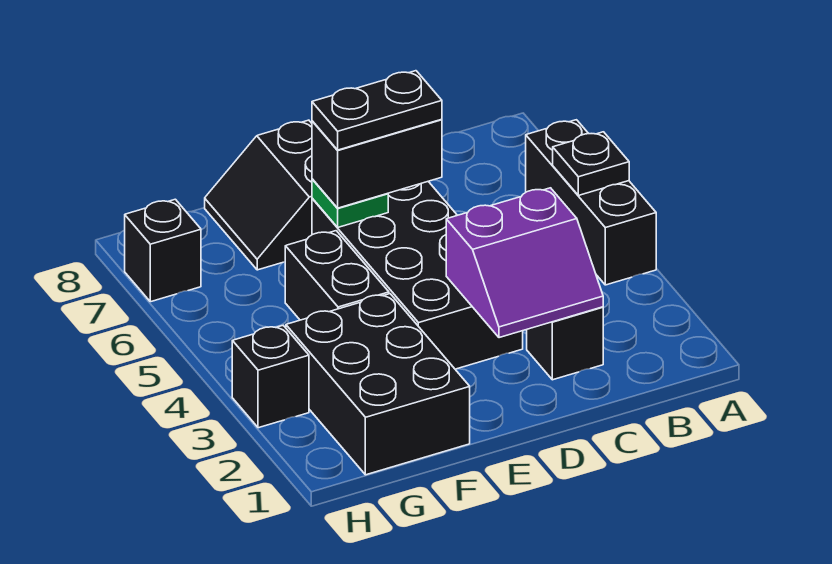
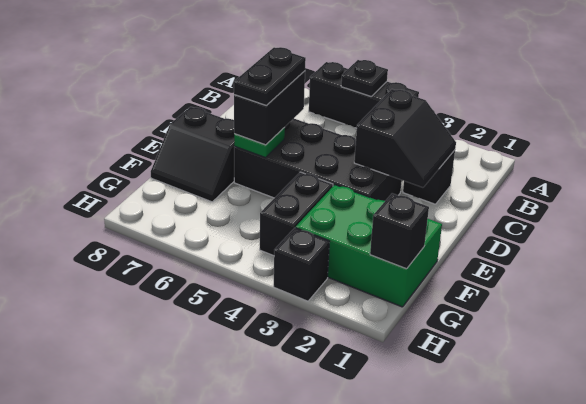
purple slope C2:D3 level 2 top 3 -> black slope C2:D3 level 2 top 3
black brick F1:G3 level 1 -> green brick F1:G3 level 1
black brick F4:F5 level 1 -> black brick F4:G4 level 1
black brick H7 level 1 -> black brick G1 level 2

